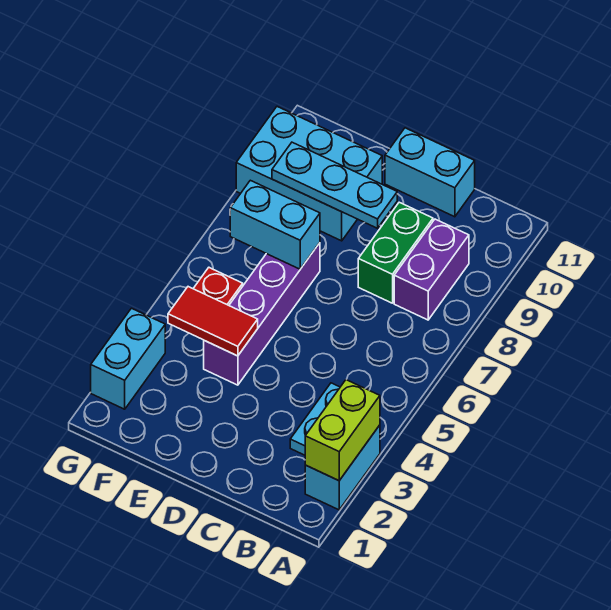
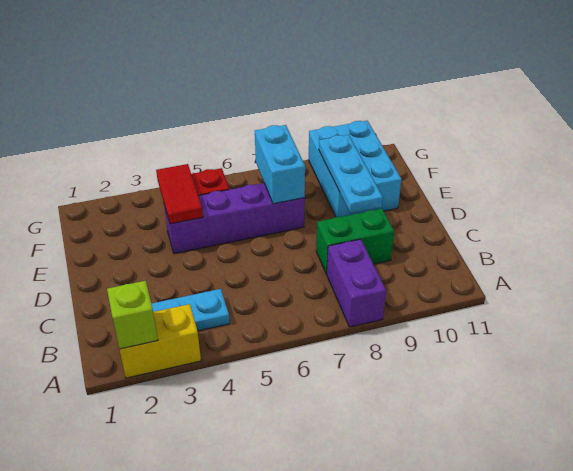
cyan brick A2:A3 level 1 -> yellow brick A2:A3 level 1
lime brick A2:A3 level 2 -> lime brick A2 level 2
purple brick B8:B9 level 1 -> purple brick A8:B8 level 1
cyan brick C11:D11 level 1 -> none
cyan brick G2:G3 level 1 -> none

